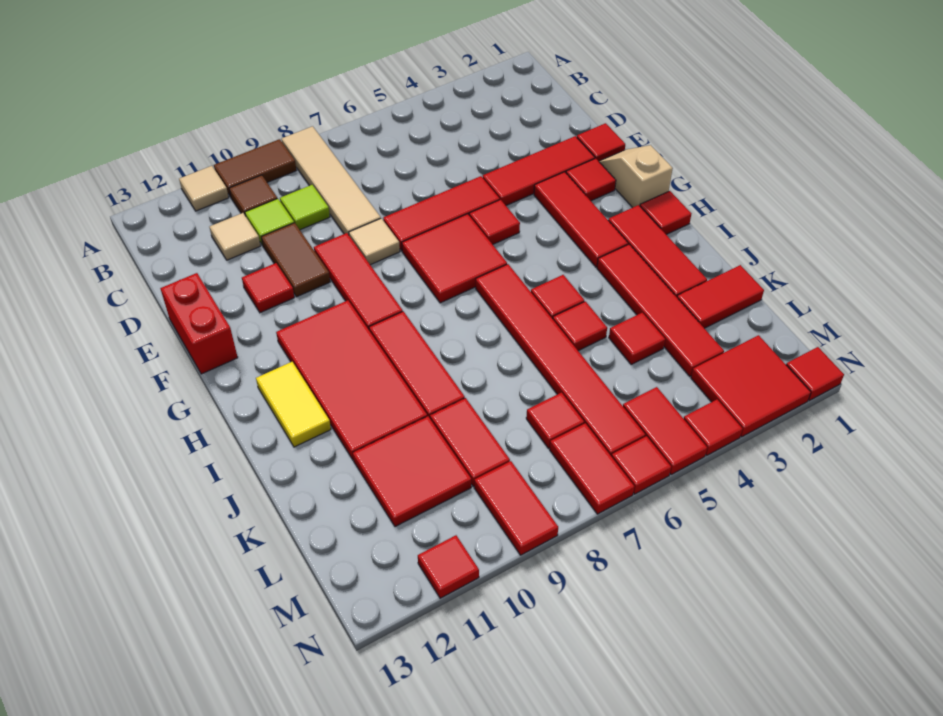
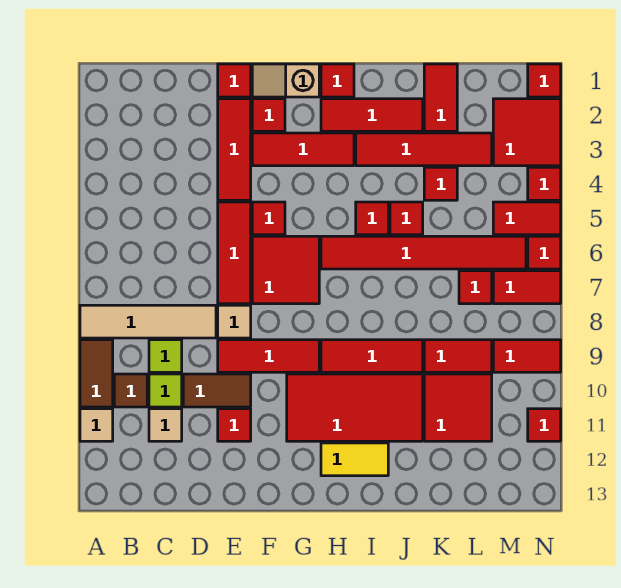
red brick E13:F13 level 1 -> none

